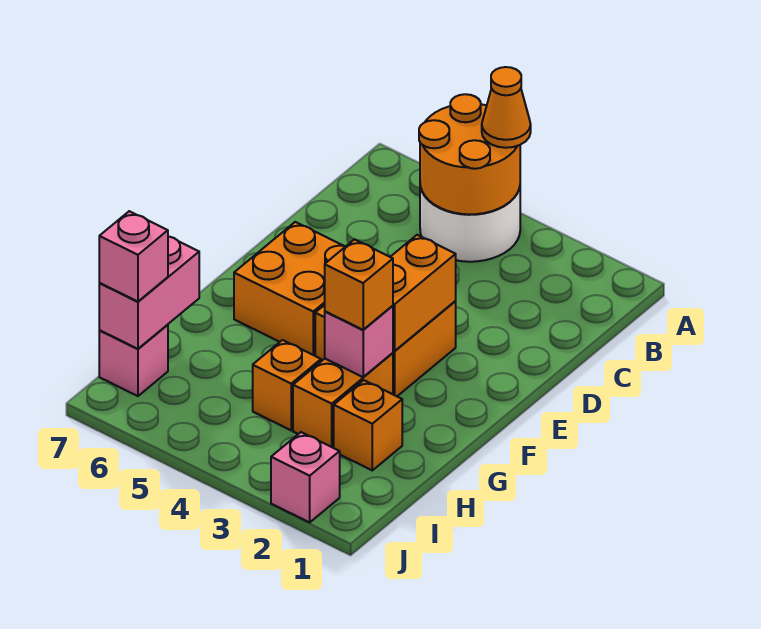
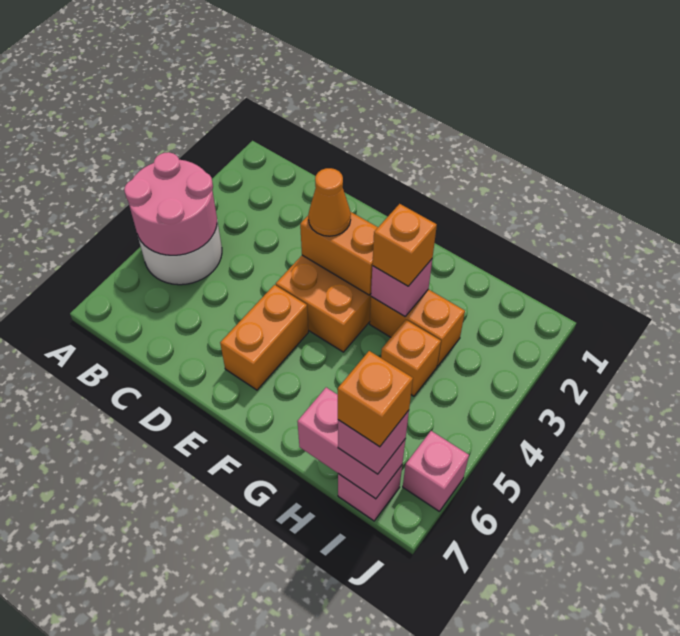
orange round brick A4:B5 level 2 -> pink round brick A4:B5 level 2
orange cone A4 level 3 -> orange cone E3 level 3
orange brick E5:F6 level 1 -> orange brick E5:E6 level 1
orange brick H2 level 1 -> orange brick I7 level 4
pink brick J2 level 1 -> pink brick J6 level 1

